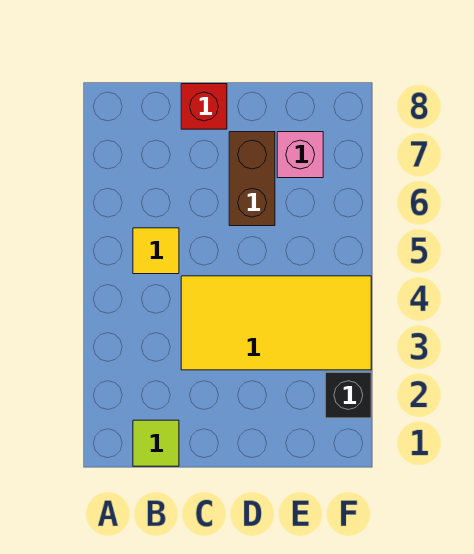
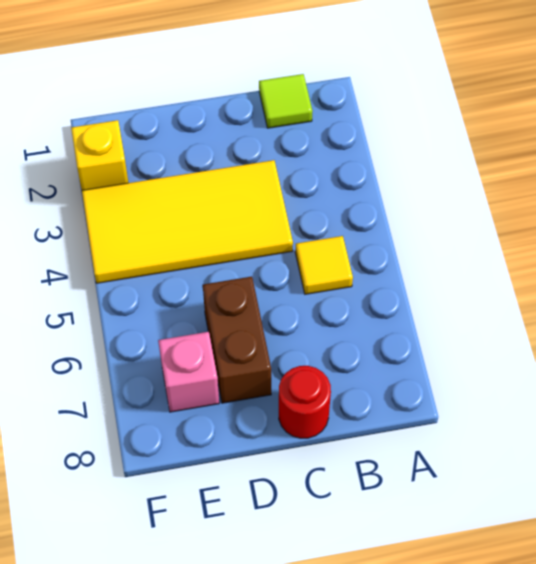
red brick C8 level 1 -> red round brick C8 level 1
black brick F2 level 1 -> yellow brick F2 level 1

